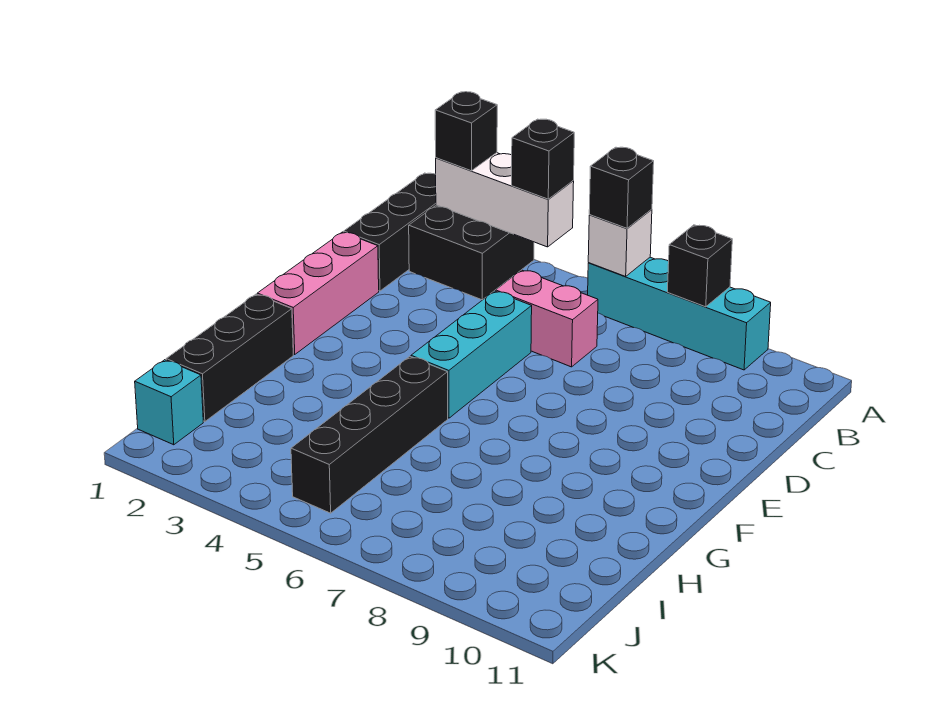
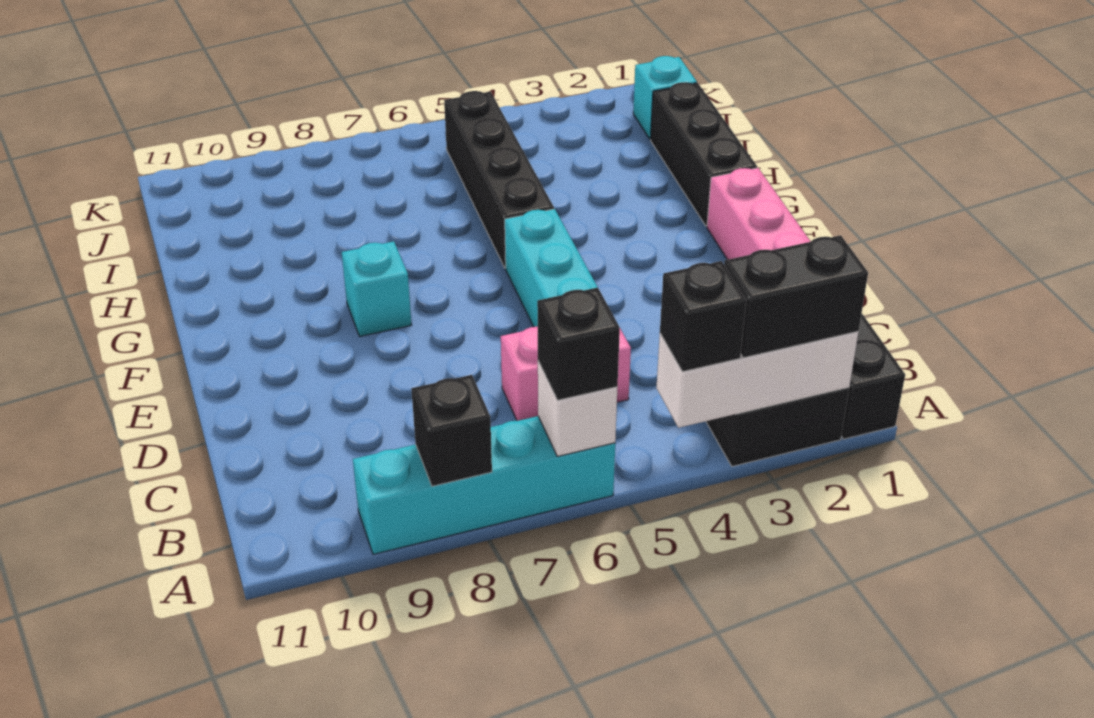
black brick A2 level 3 -> black brick A2:A3 level 3
none -> cyan brick F8 level 1

